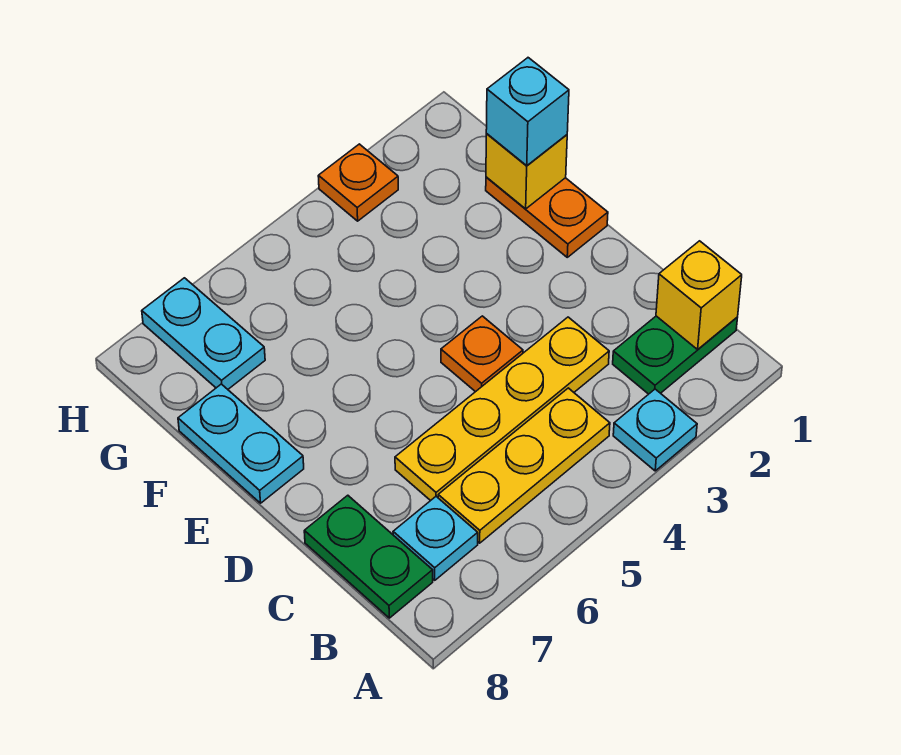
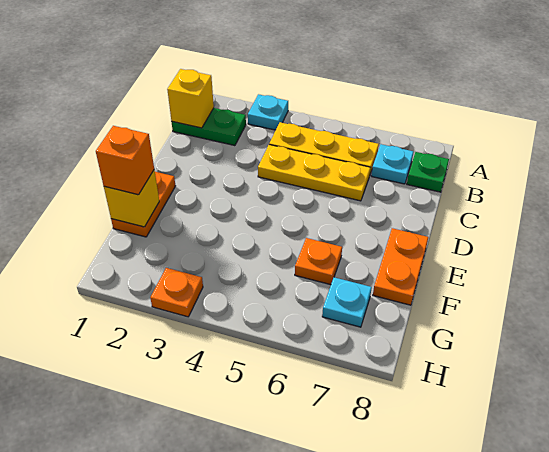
green plate B8:C8 level 1 -> green plate B8 level 1
yellow plate C3:C6 level 1 -> yellow plate C4:C6 level 1
orange plate D4 level 1 -> orange plate F6 level 1
cyan plate E8:F8 level 1 -> orange plate E8:F8 level 1
cyan brick F1 level 3 -> orange brick F1 level 3
cyan plate G7:H7 level 1 -> cyan plate G7 level 1

